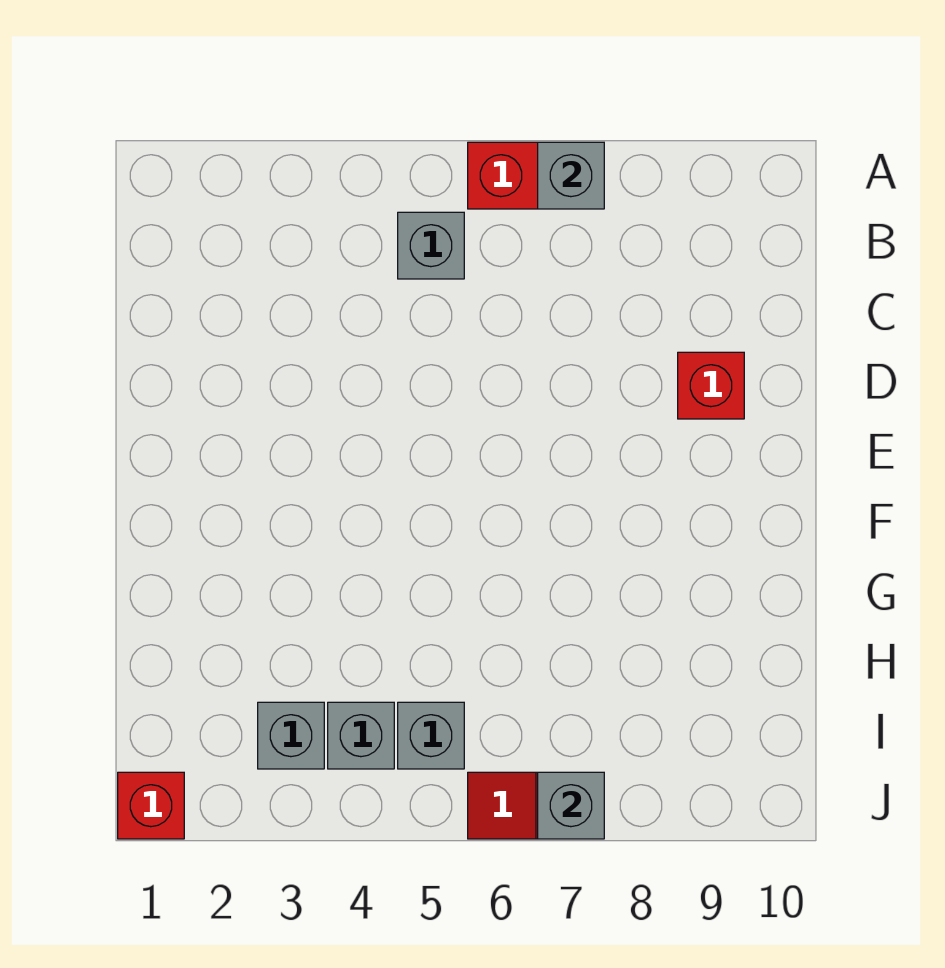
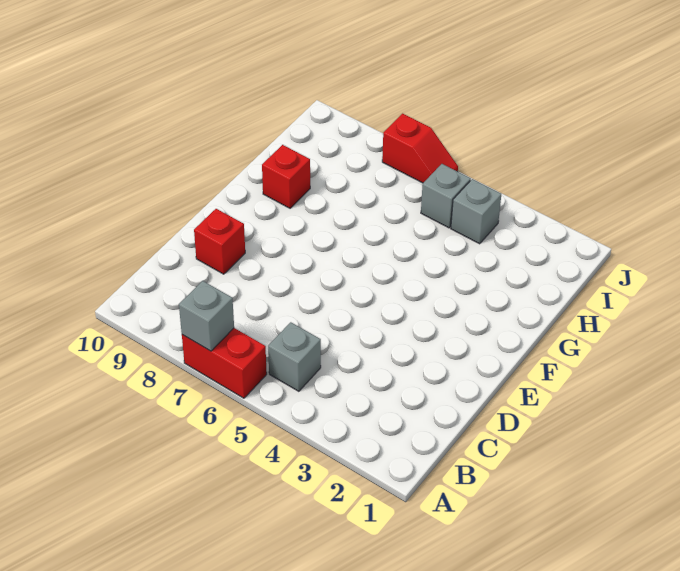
grey brick I3 level 1 -> none
red brick J1 level 1 -> red brick G9 level 1
grey brick J7 level 2 -> none

